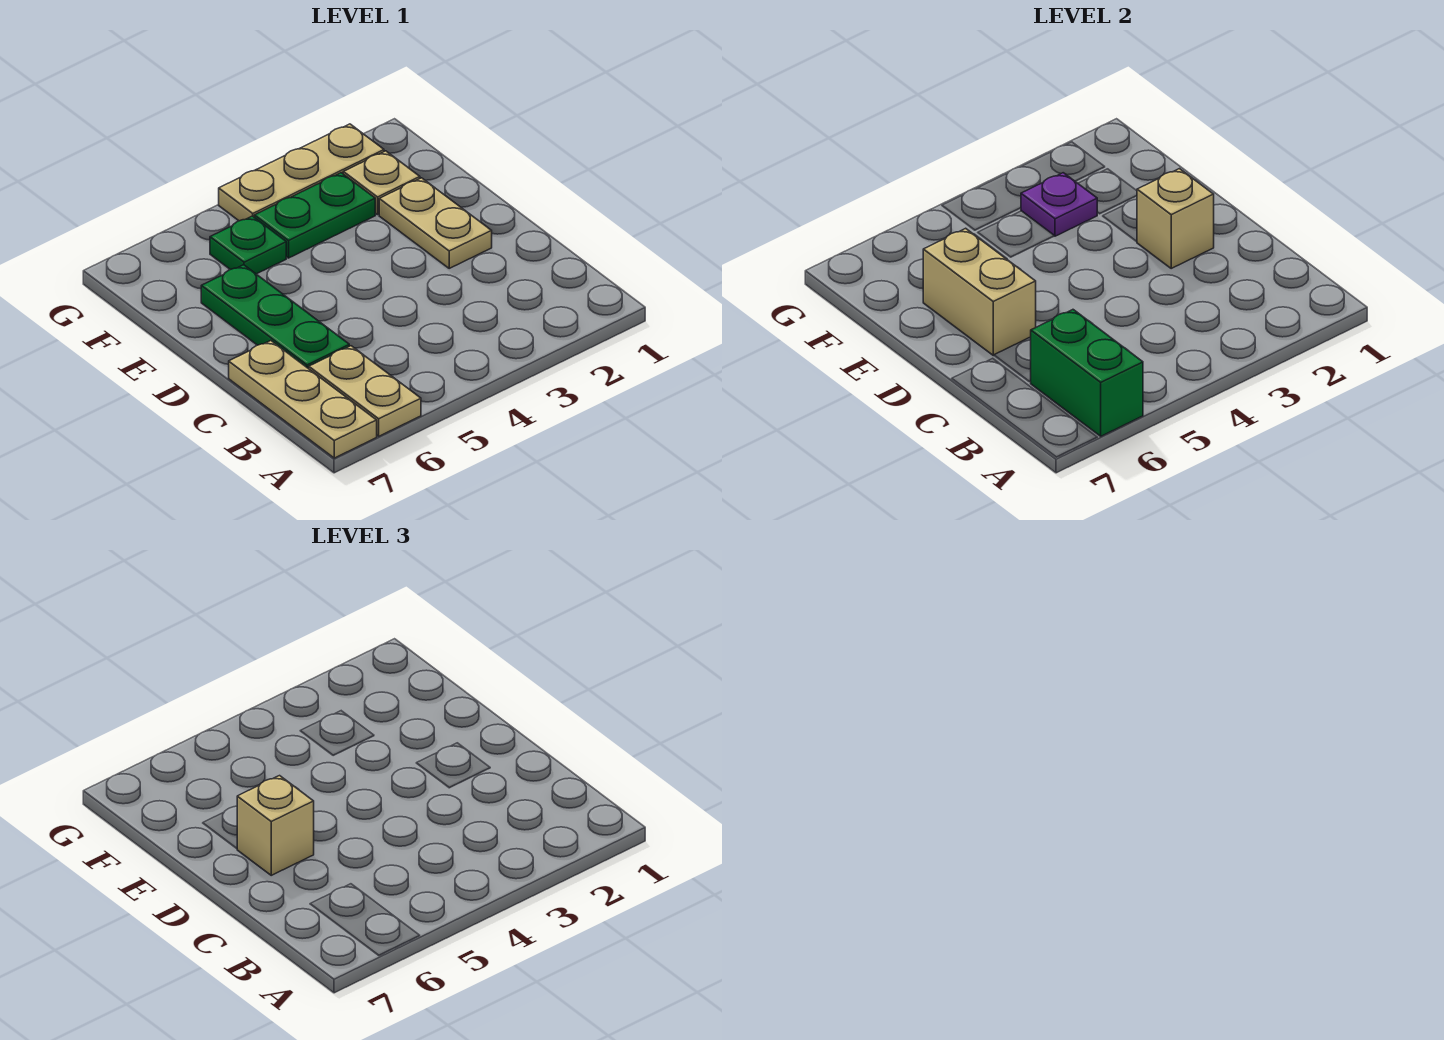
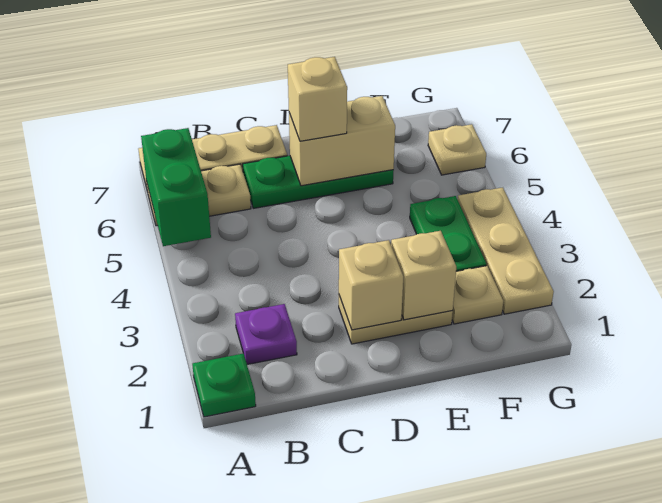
green brick A6:B6 level 2 -> green brick A5:A6 level 2
none -> tan brick E2 level 2
purple plate F3 level 2 -> purple plate B2 level 1
green plate F5 level 1 -> green plate A1 level 1
none -> tan plate G6 level 1

